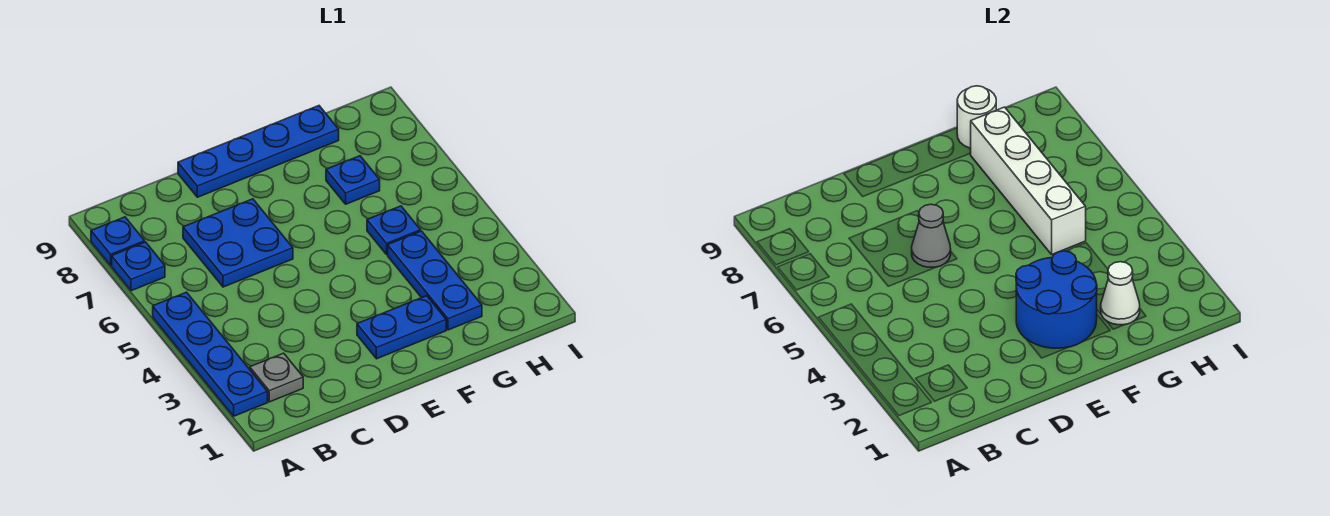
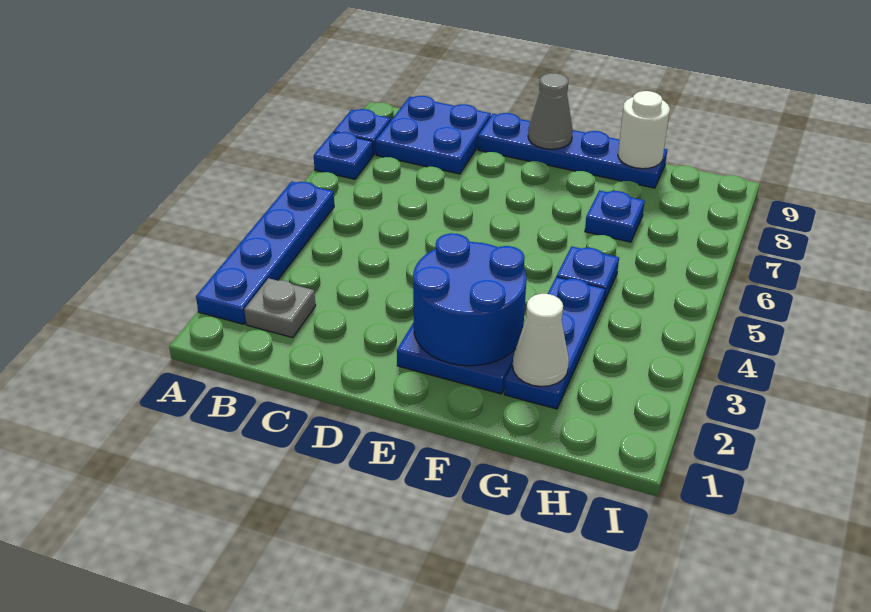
blue plate C6:D7 level 1 -> blue plate B8:C9 level 1
grey cone D6 level 2 -> grey cone E9 level 2
white brick G5:G8 level 2 -> none

